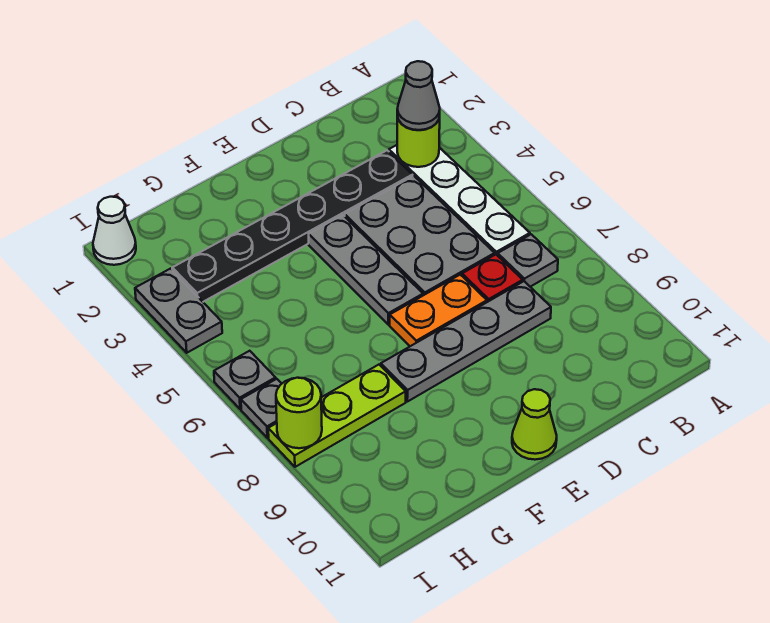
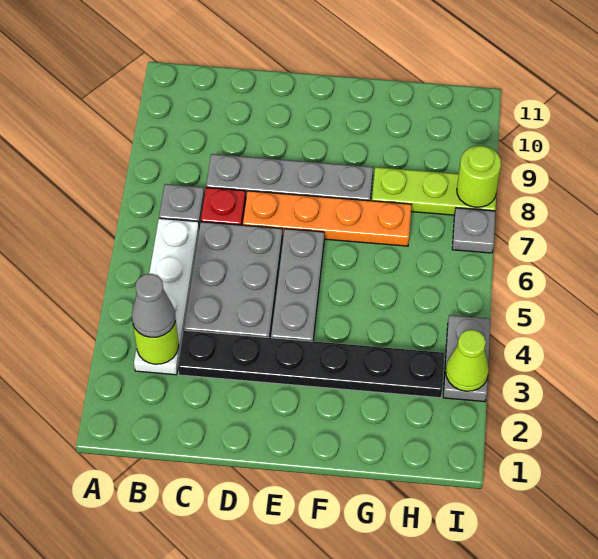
orange plate D7:E7 level 1 -> orange plate D7:G7 level 1
lime cone E11 level 1 -> lime cone I3 level 2
white cone I1 level 1 -> none
grey plate I6 level 1 -> none

